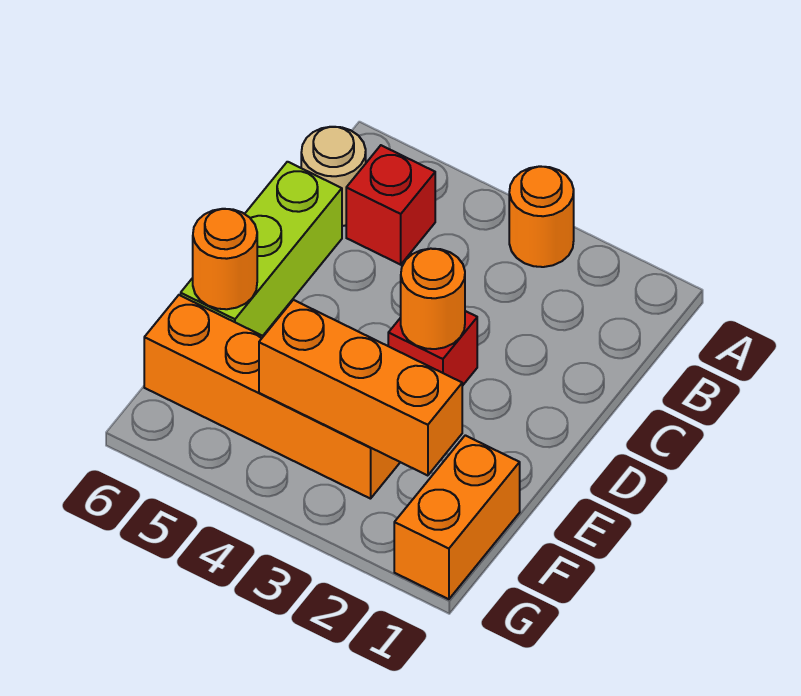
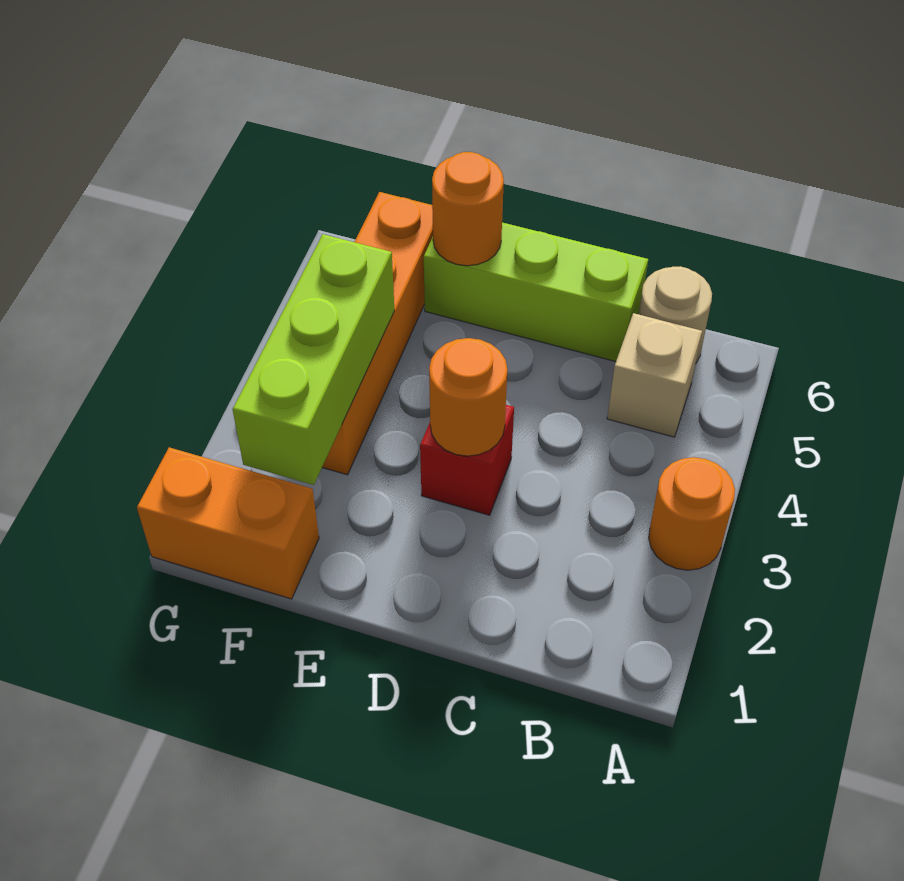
red brick B5 level 1 -> tan brick B5 level 1
orange brick F2:F4 level 2 -> lime brick F2:F4 level 2

